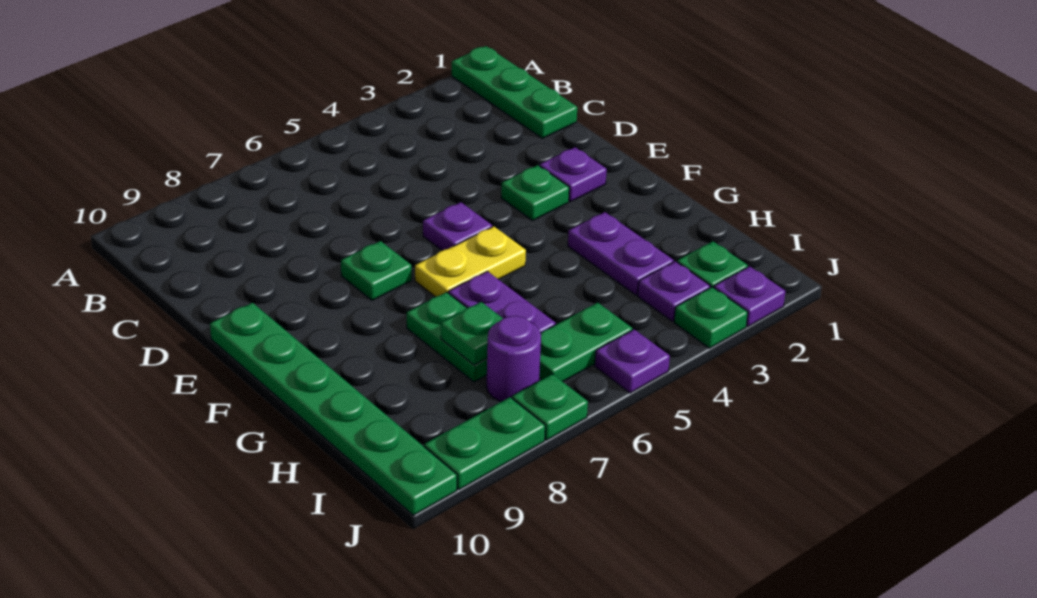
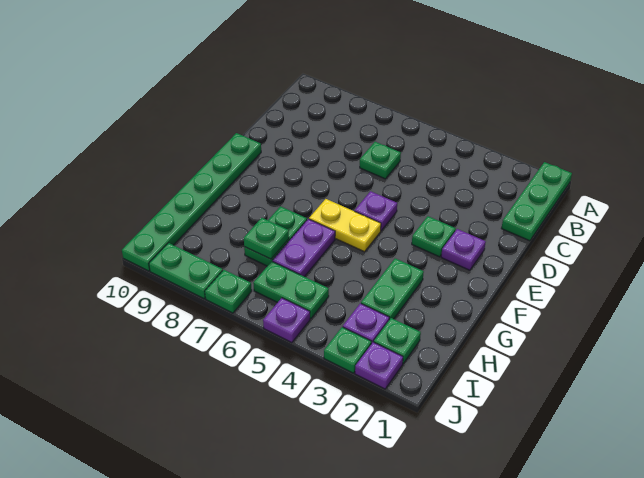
green plate E7 level 1 -> green plate C6 level 1
purple plate G3:H3 level 1 -> green plate G3:H3 level 1
purple round brick I7 level 1 -> none

